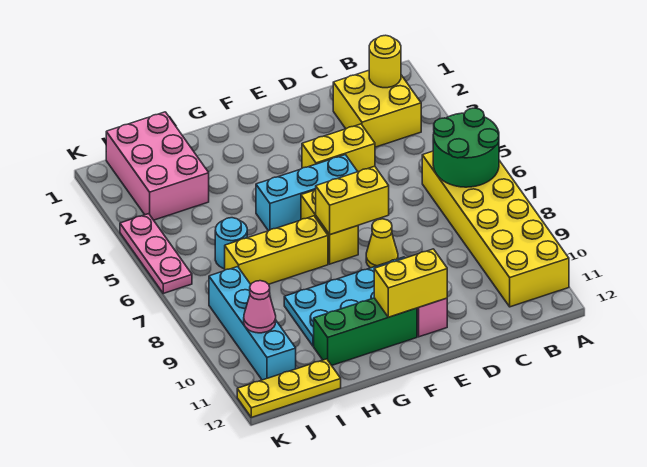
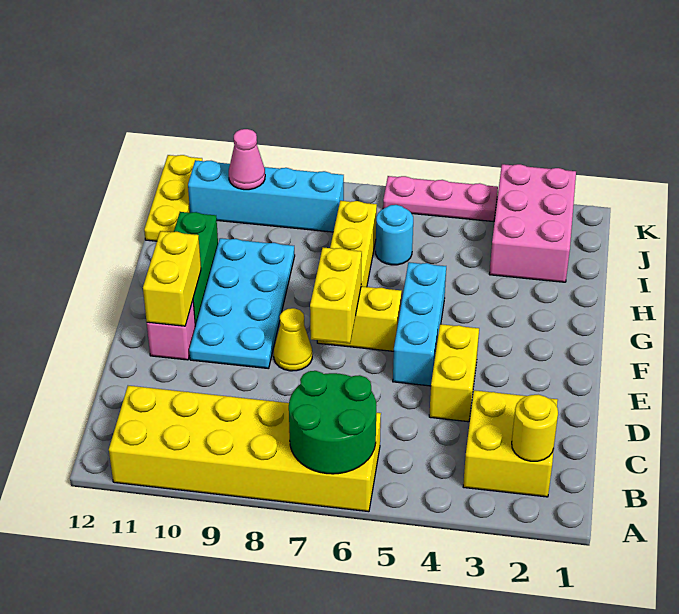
pink brick I1:J3 level 1 -> pink brick I2:K3 level 1

